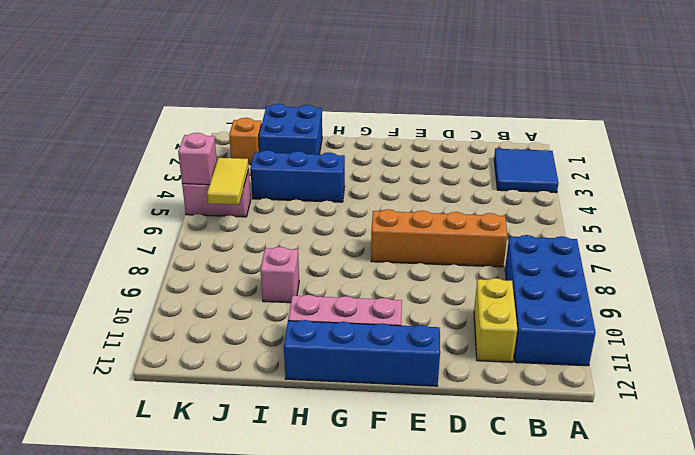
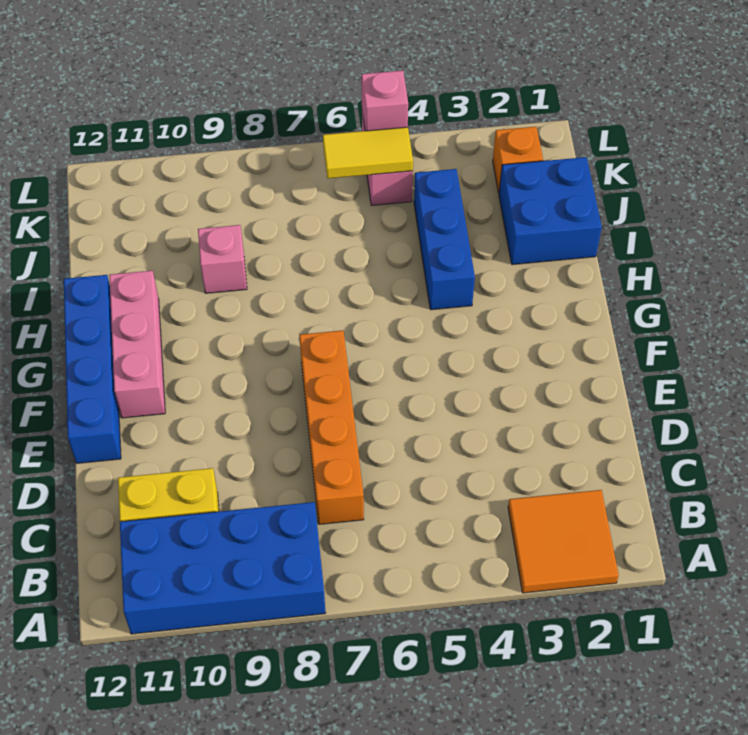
blue tile A2:B3 level 1 -> orange tile A2:B3 level 1

